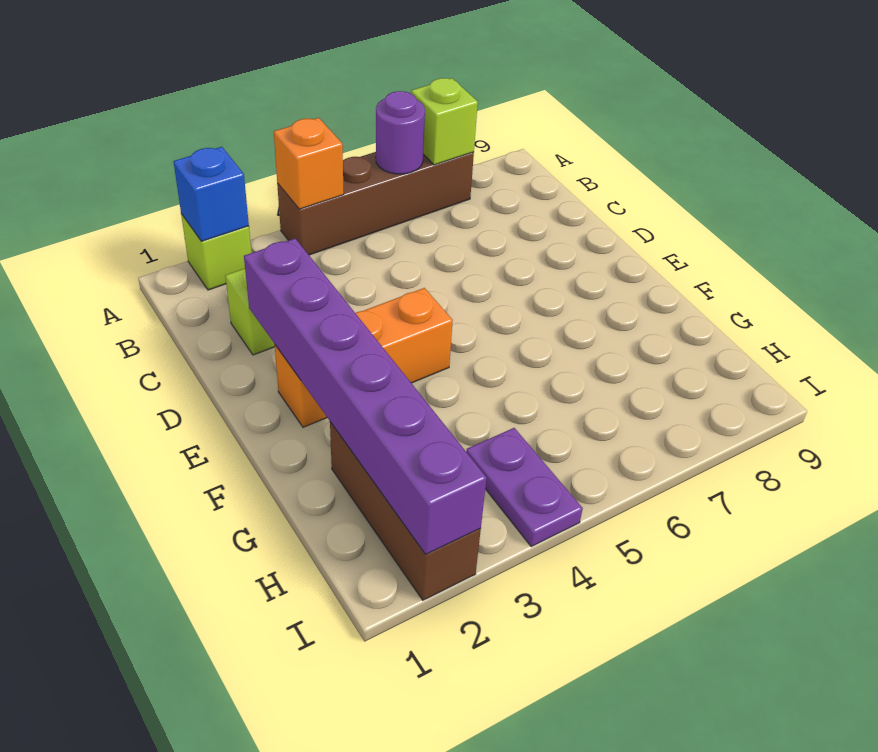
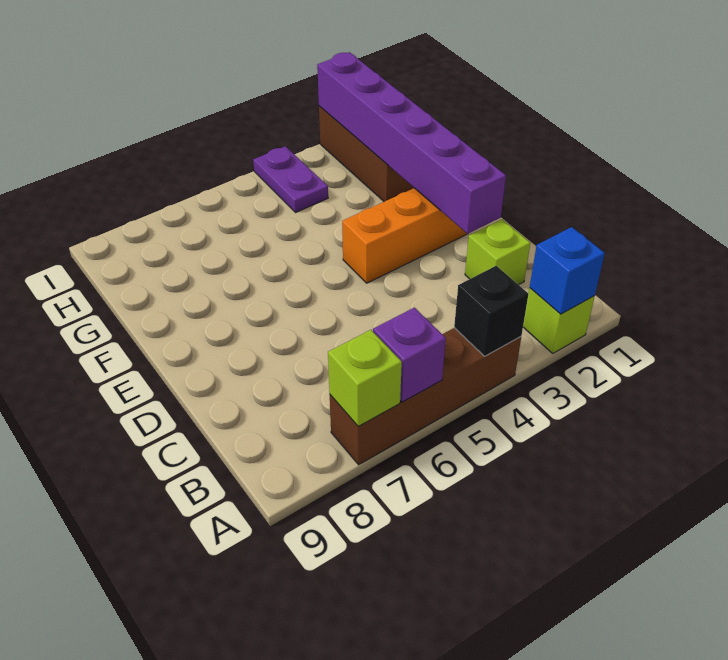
orange brick A4 level 2 -> black brick A4 level 2
purple round brick A6 level 2 -> purple brick A6 level 2

